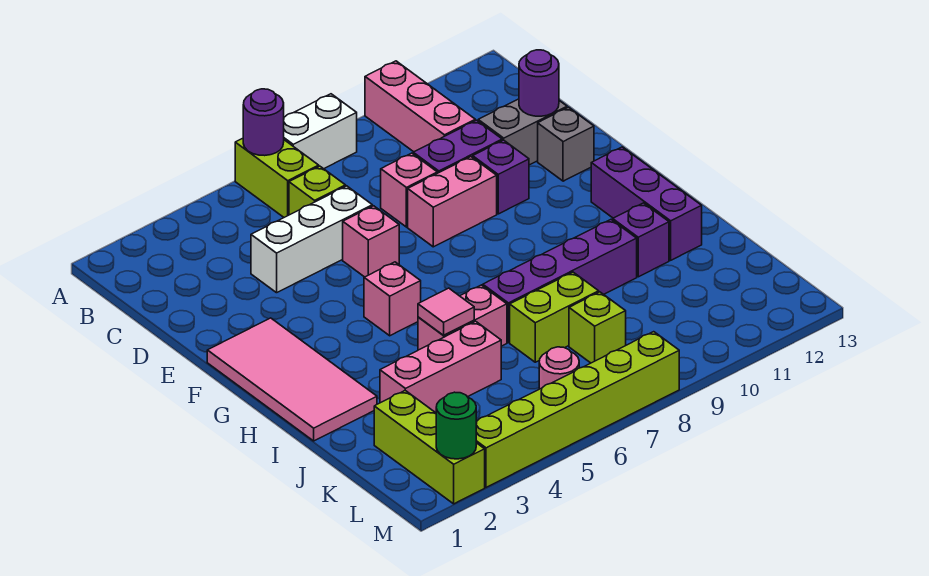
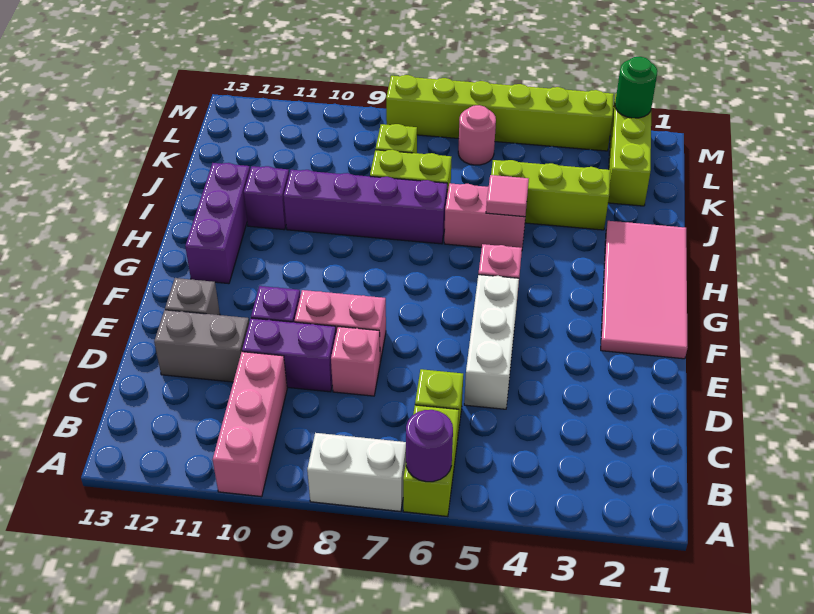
white brick D4:D6 level 1 -> white brick D5:F5 level 1
purple round brick D12 level 2 -> none
pink brick E6 level 1 -> none
pink brick J3:J5 level 1 -> lime brick J3:J5 level 1

